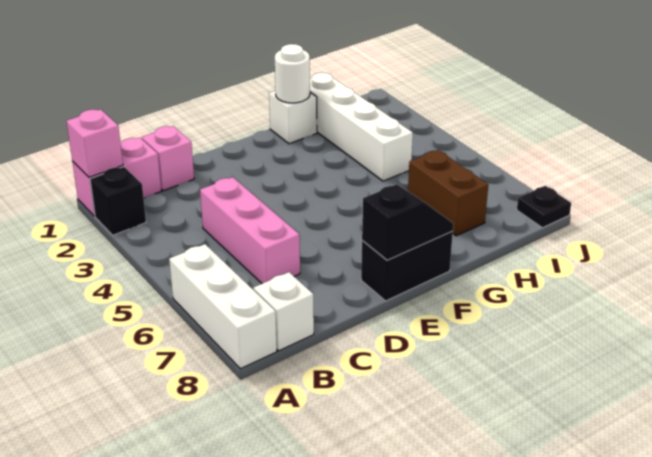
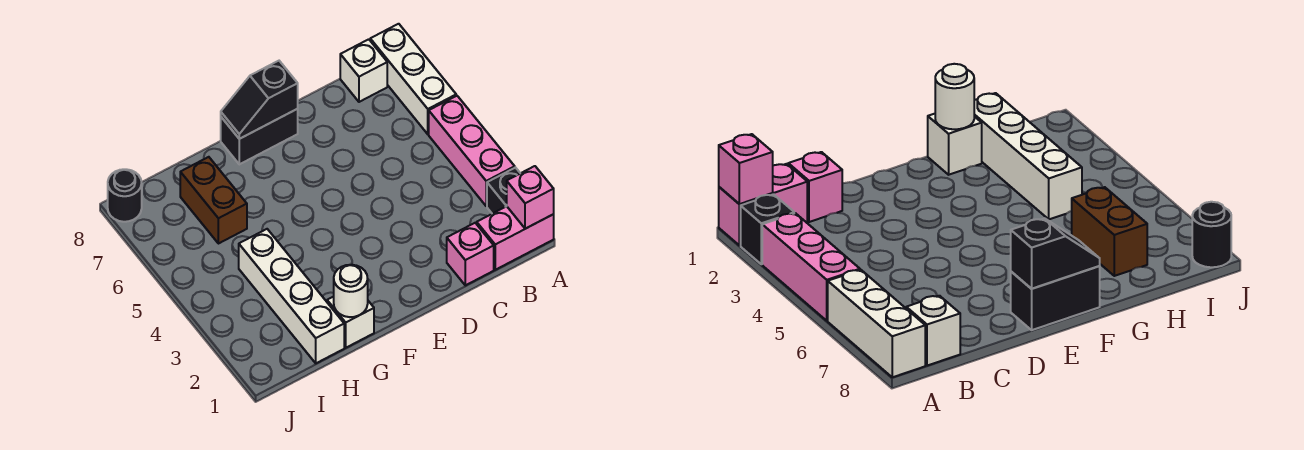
pink brick C4:C6 level 1 -> pink brick A3:A5 level 1
black plate J8 level 1 -> black round brick J8 level 1

